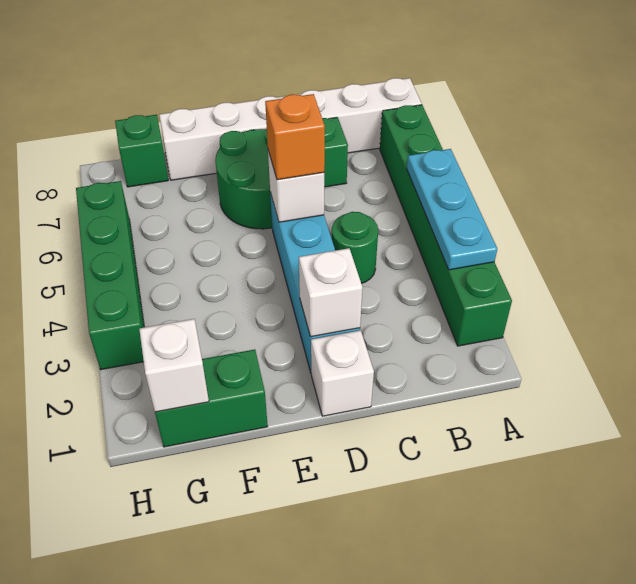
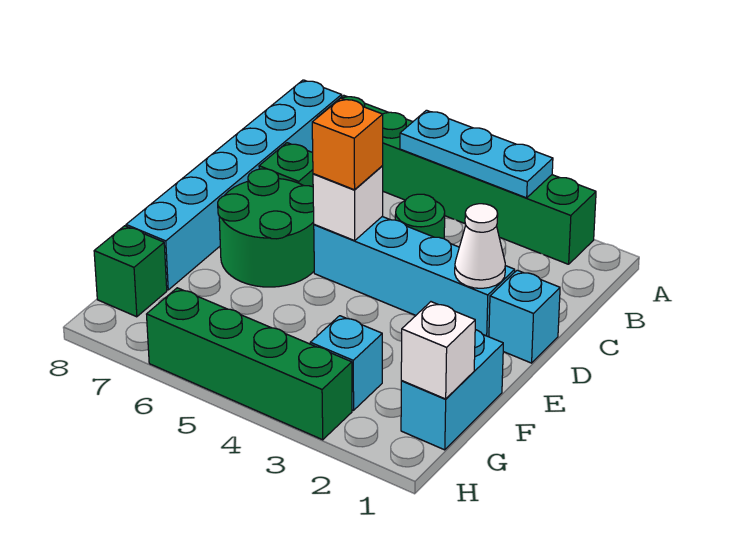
white brick A8:F8 level 1 -> cyan brick A8:F8 level 1
white brick D1 level 1 -> cyan brick D1 level 1
white brick D2 level 2 -> white cone D2 level 2
green brick F1:G1 level 1 -> cyan brick F1:G1 level 1
none -> cyan brick G3 level 1

